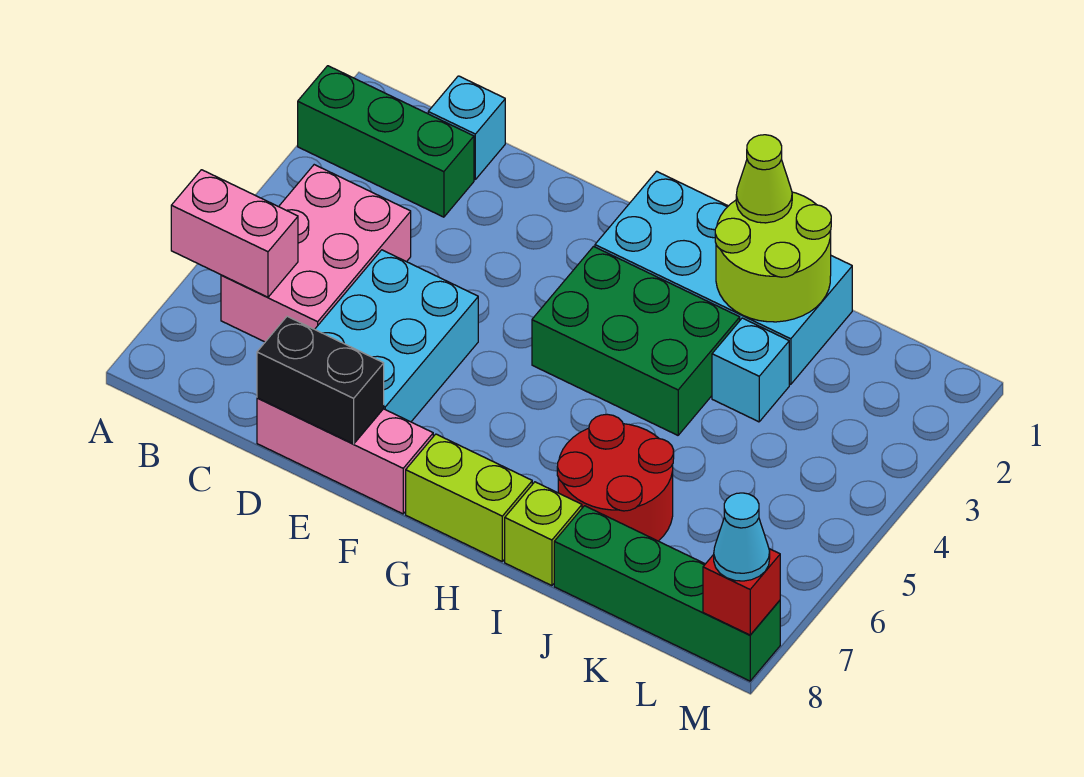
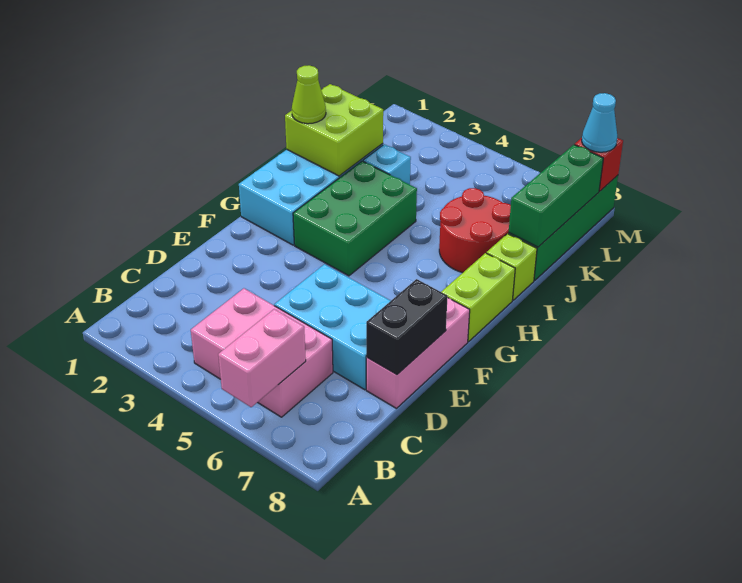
green brick A2:C2 level 1 -> green brick J8:L8 level 2
cyan brick C1 level 1 -> none
lime round brick I1:J2 level 2 -> lime brick I1:J2 level 2

